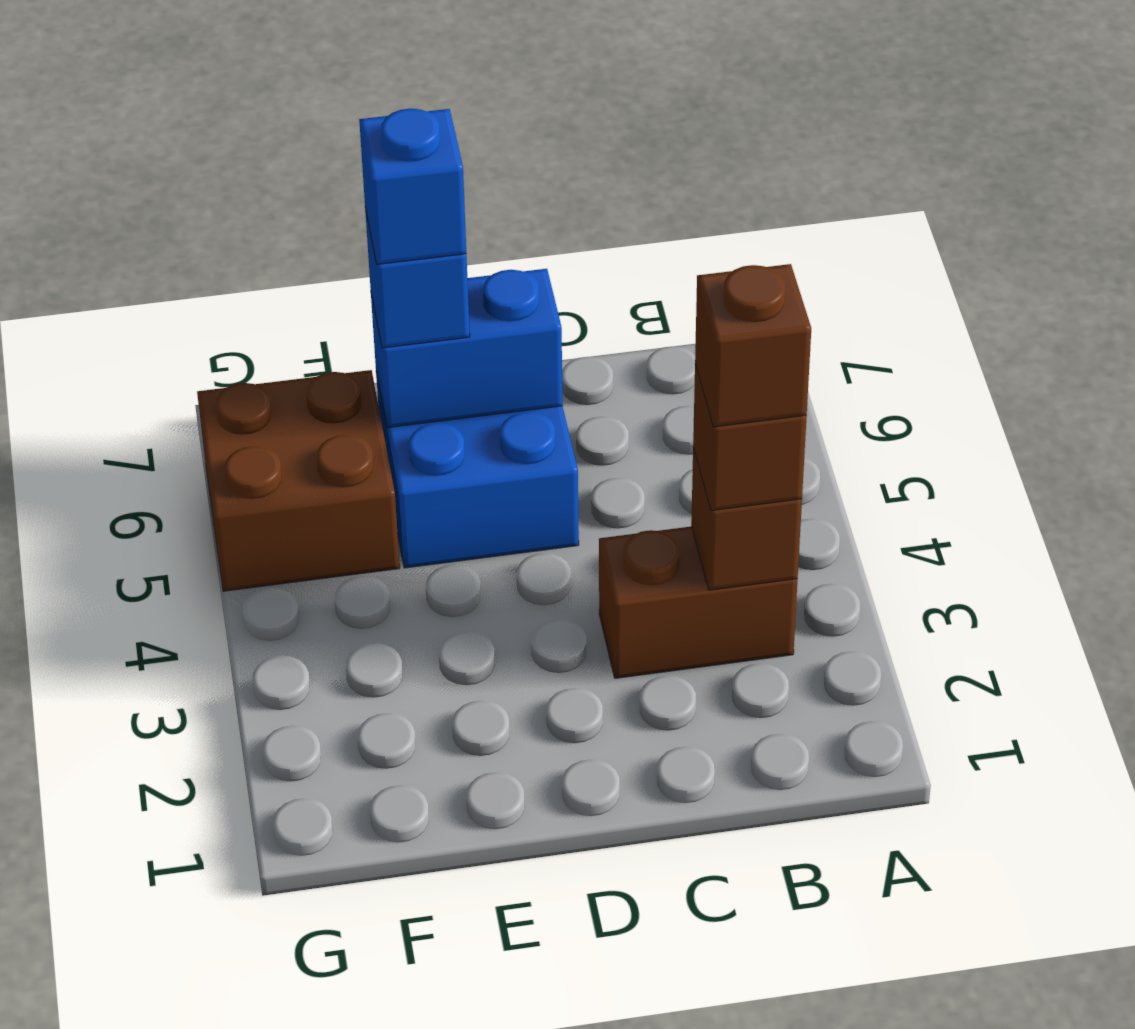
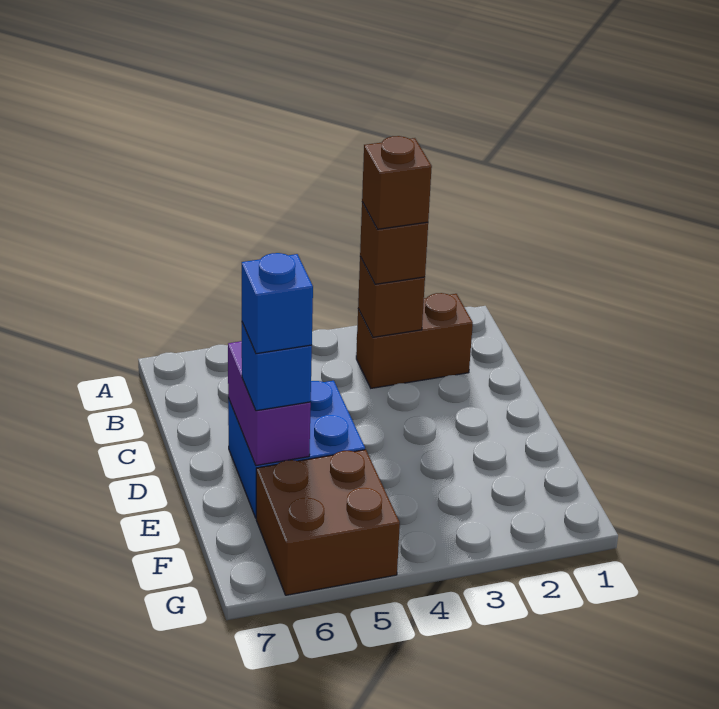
brown brick B3:C3 level 1 -> brown brick B2:B3 level 1
blue brick D6:E6 level 2 -> purple brick D6:E6 level 2

